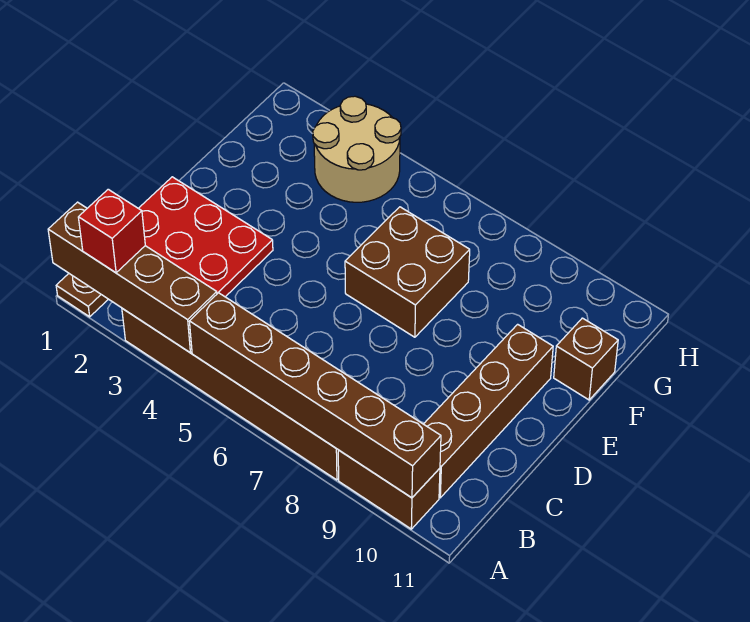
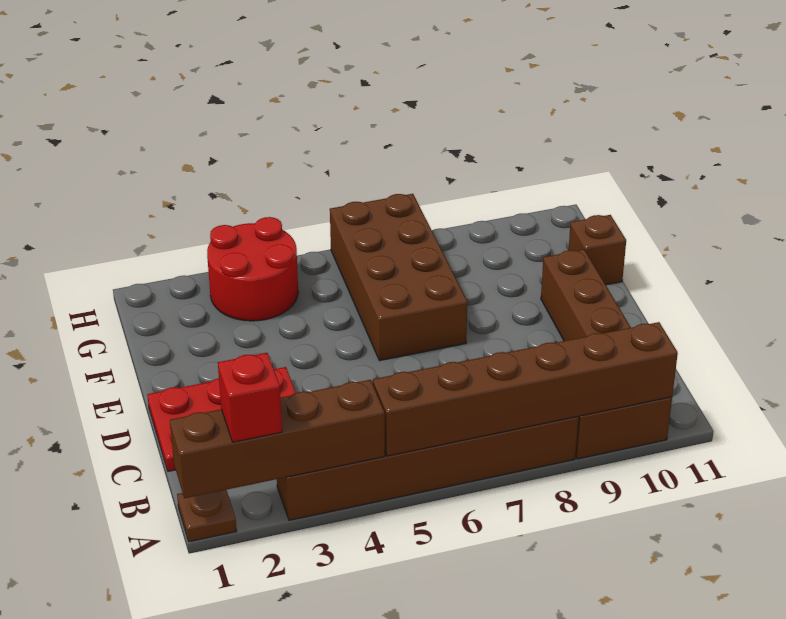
brown brick E6:F7 level 1 -> brown brick E6:H7 level 1
tan round brick G3:H4 level 1 -> red round brick G3:H4 level 1

